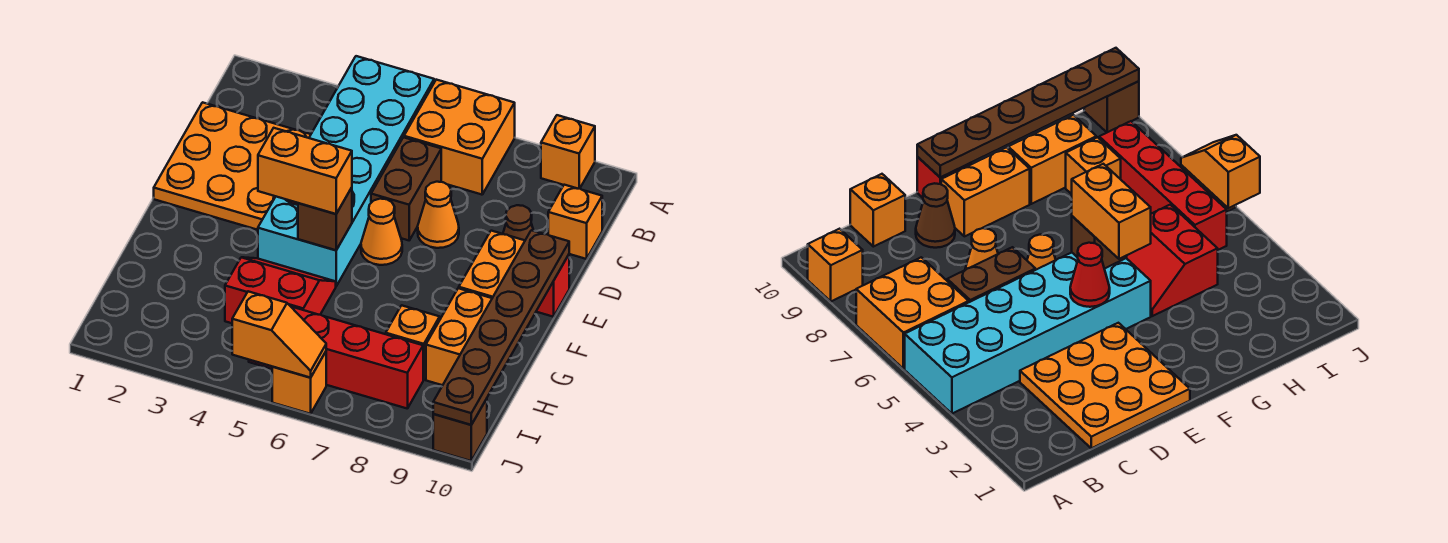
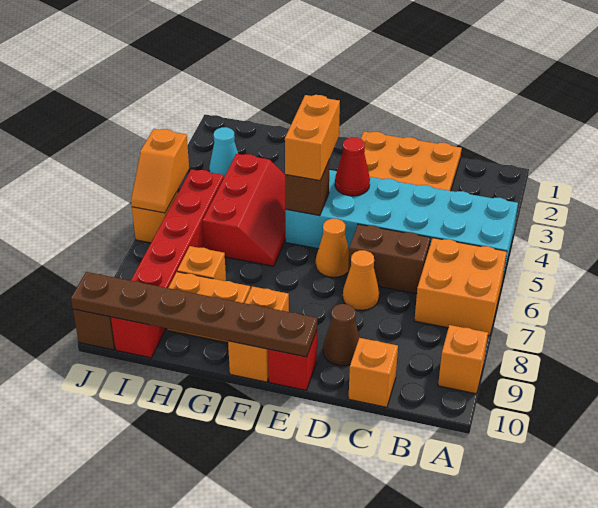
orange brick E9:F9 level 1 -> orange brick F9:F10 level 1
red slope G4:H5 level 1 top H -> red slope G4:H6 level 1 top H
none -> cyan cone I3 level 1
red brick I5:I8 level 1 -> red brick I5:I10 level 1

